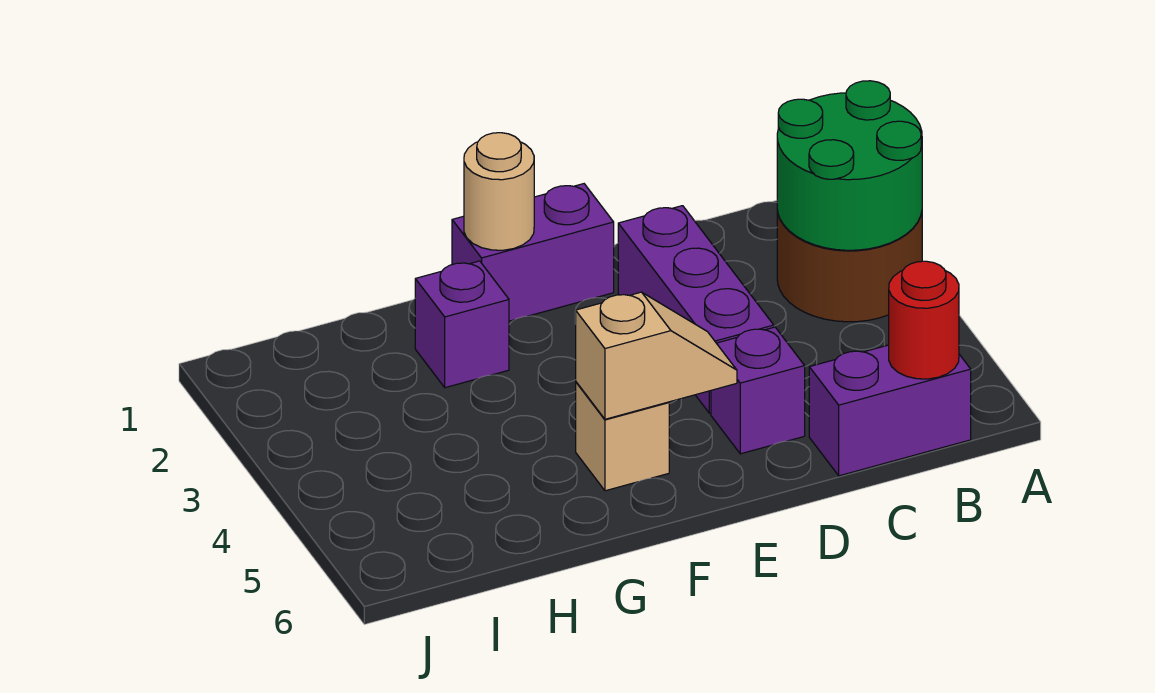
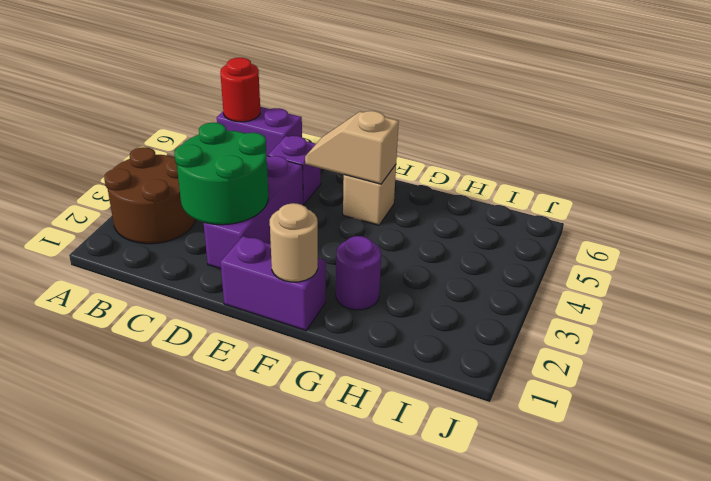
green round brick A2:B3 level 2 -> green round brick C2:D3 level 2
purple brick G2 level 1 -> purple round brick G2 level 1

